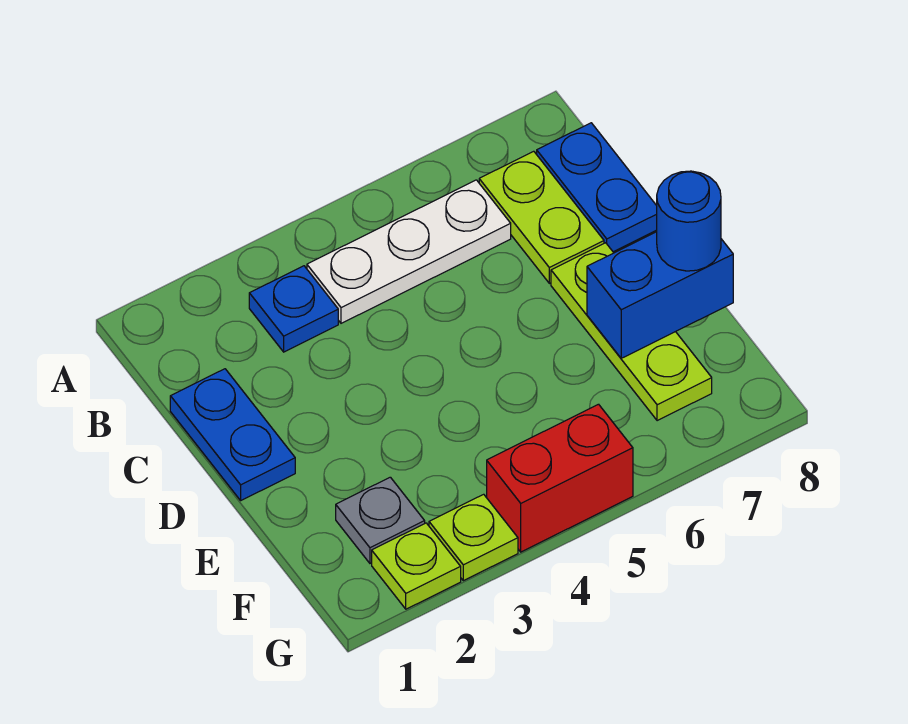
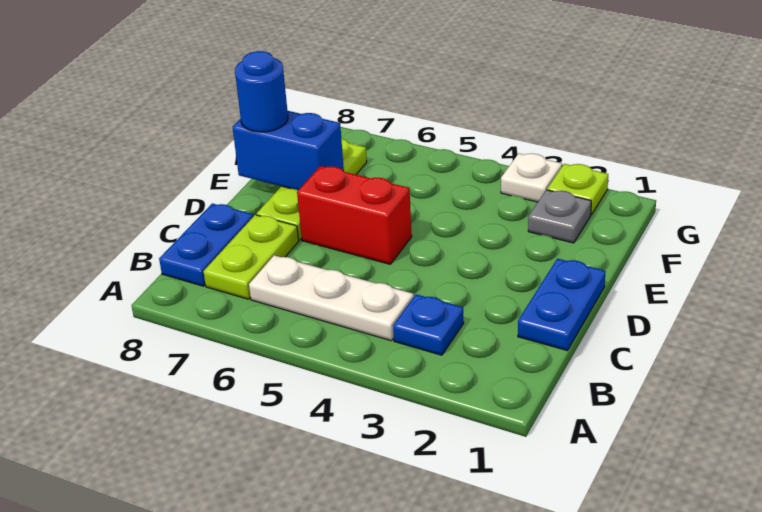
lime plate G3 level 1 -> white plate G3 level 1
red brick G4:G5 level 1 -> red brick D5:D6 level 1

